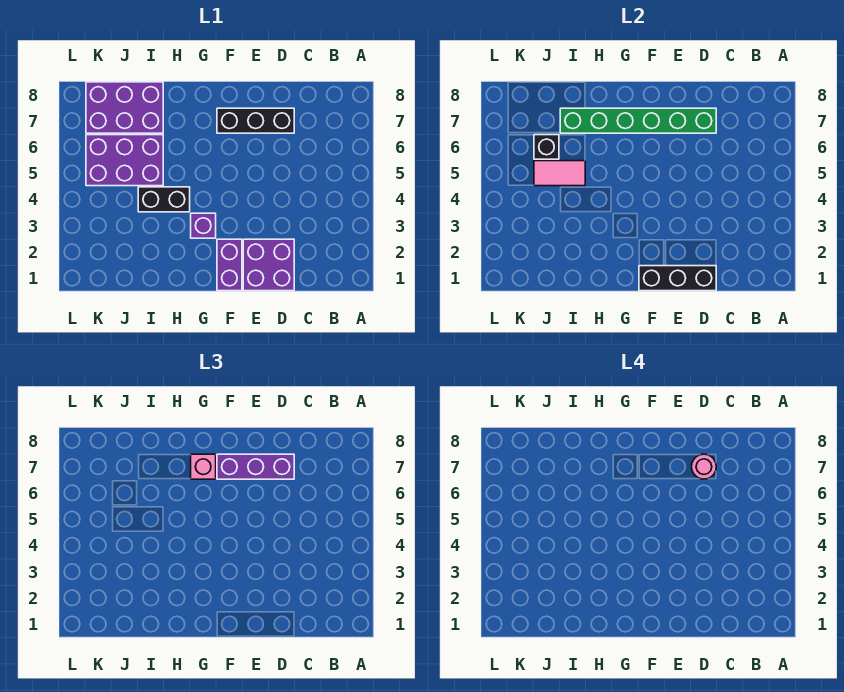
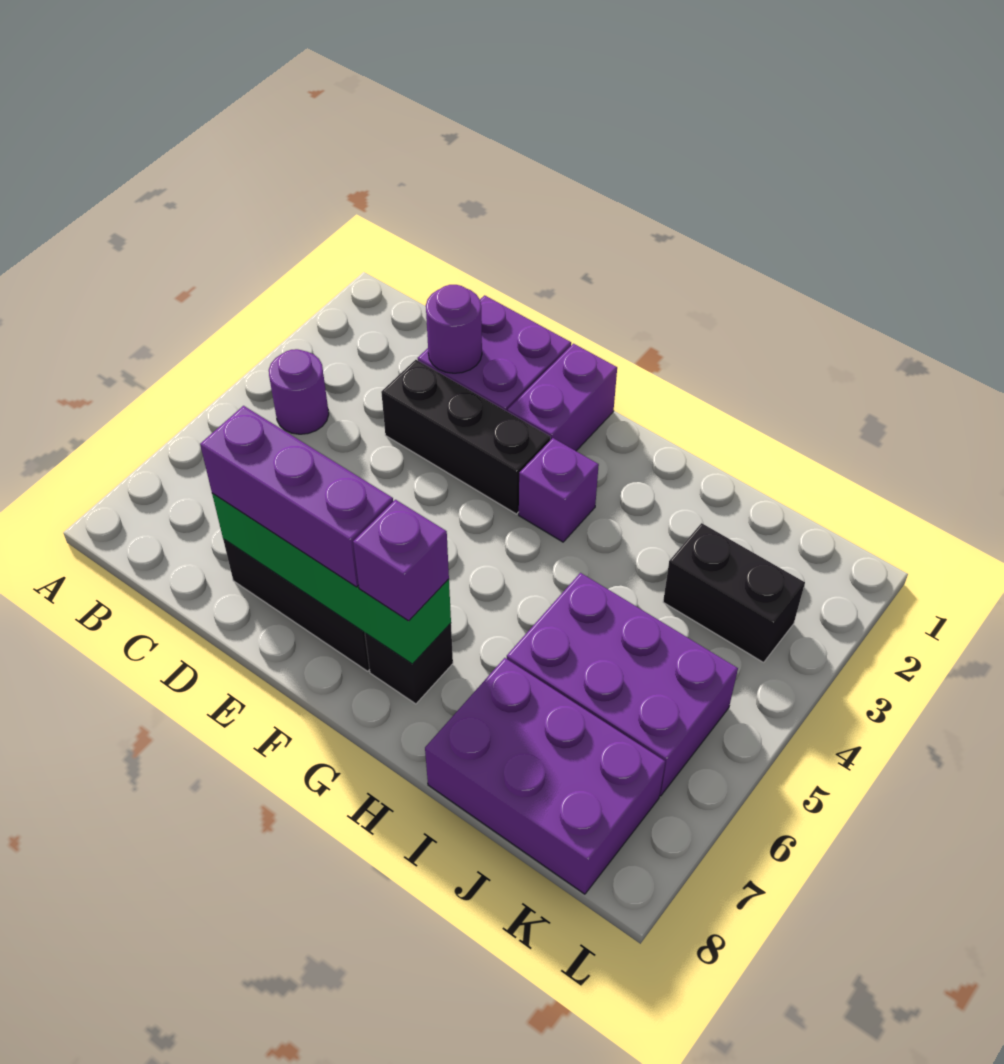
none -> purple round brick B4 level 1
black brick D1:F1 level 2 -> black brick D3:F3 level 1
none -> purple round brick D2 level 2
green brick D7:I7 level 2 -> green brick D7:G7 level 2
pink round brick D7 level 4 -> none
pink brick G7 level 3 -> purple brick G7 level 3
black brick H4:I4 level 1 -> black brick J3:K3 level 1
pink tile I5:J5 level 2 -> none
black brick J6 level 2 -> black brick G7 level 1

